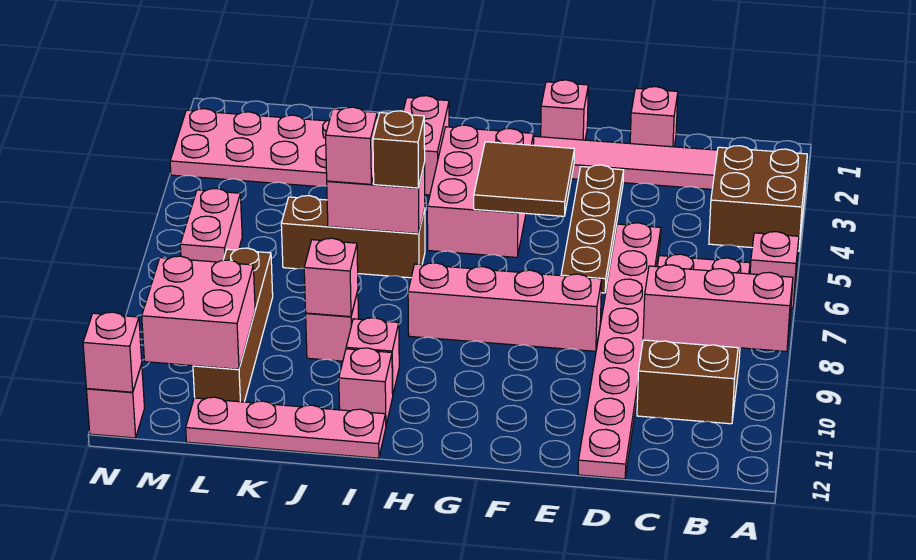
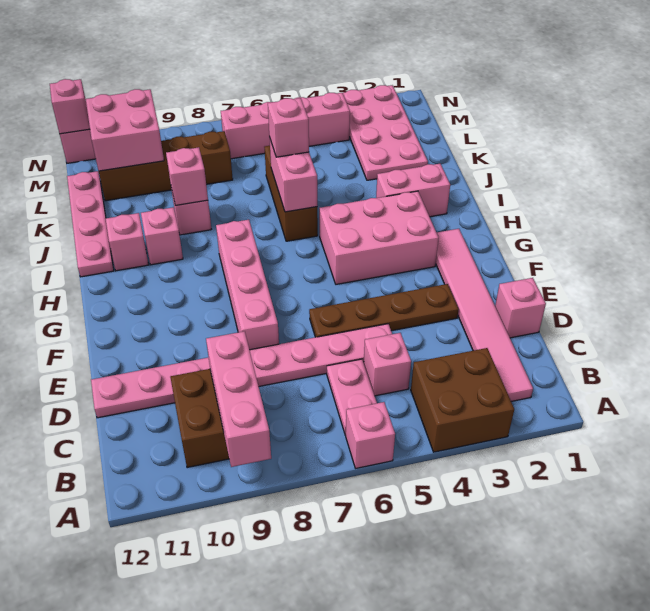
pink brick F1 level 1 -> pink brick C5 level 1
brown tile F4:G5 level 2 -> none
brown brick I6 level 3 -> none
pink brick M6:M7 level 1 -> pink brick M4:M7 level 1

